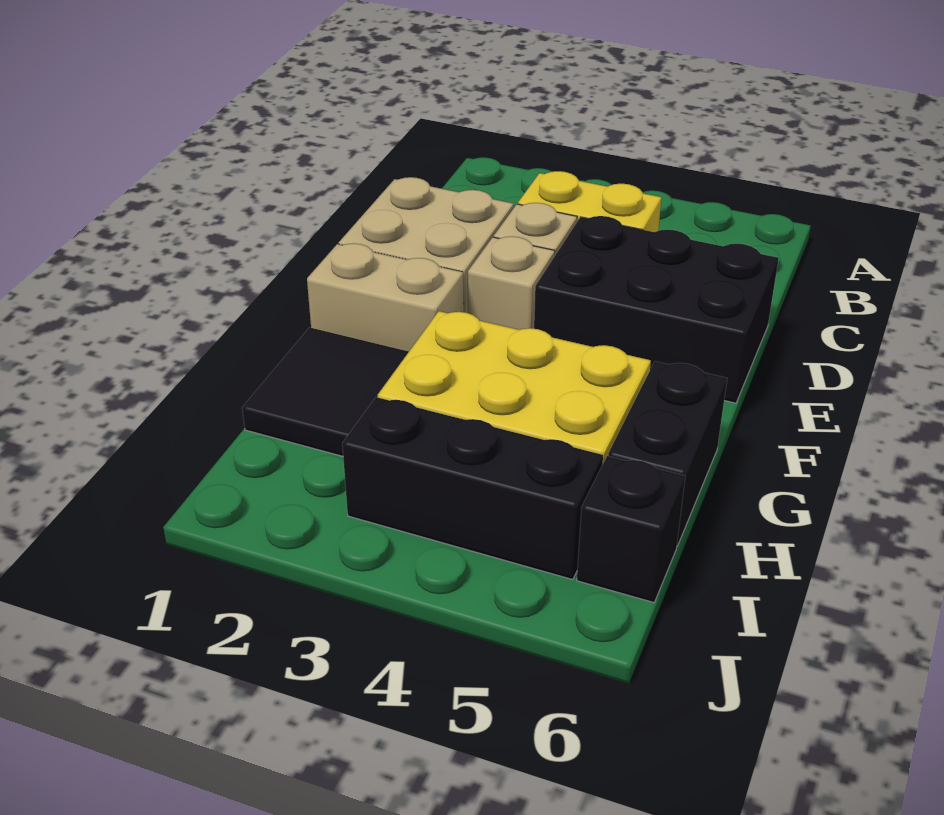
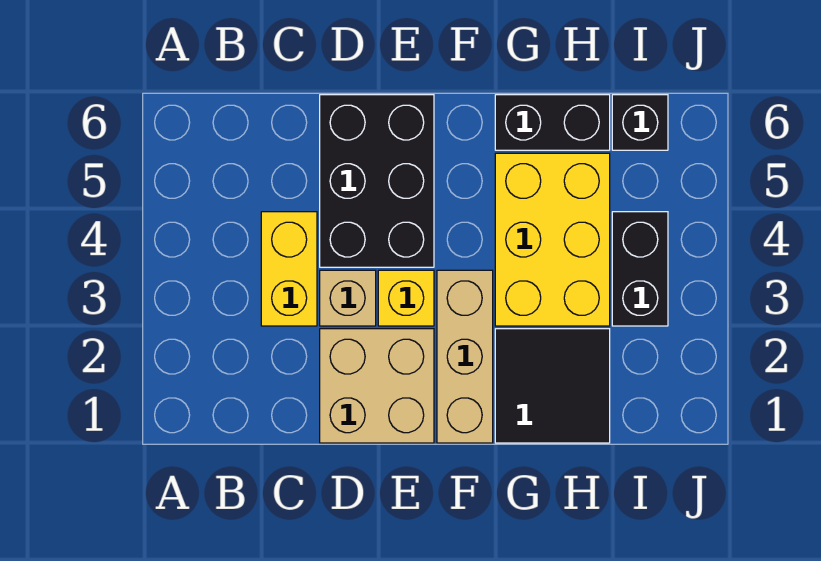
tan brick E3 level 1 -> yellow brick E3 level 1
tan brick F1:F2 level 1 -> tan brick F1:F3 level 1
black brick I3:I5 level 1 -> black brick I3:I4 level 1

